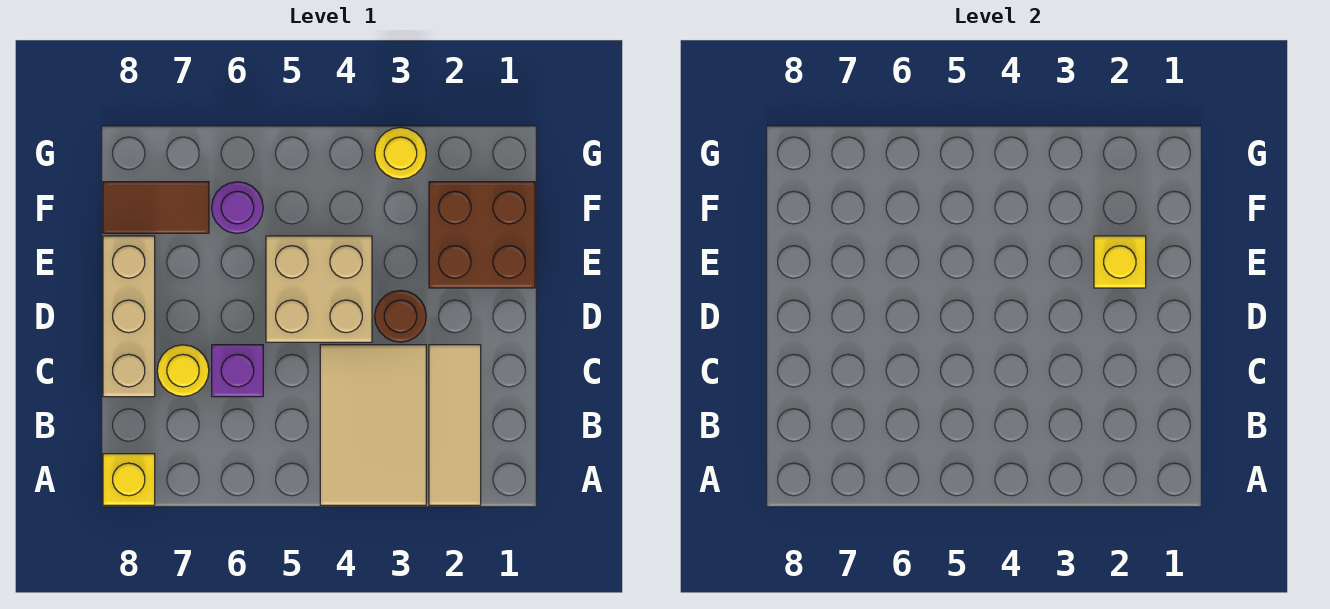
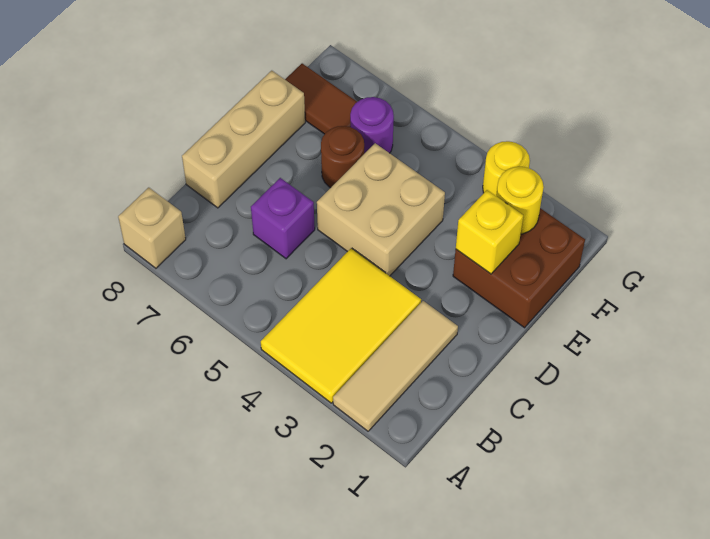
tan tile A3:C4 level 1 -> yellow tile A3:C4 level 1
yellow brick A8 level 1 -> tan brick A8 level 1
yellow round brick C7 level 1 -> yellow round brick F2 level 2
brown round brick D3 level 1 -> brown round brick E6 level 1

